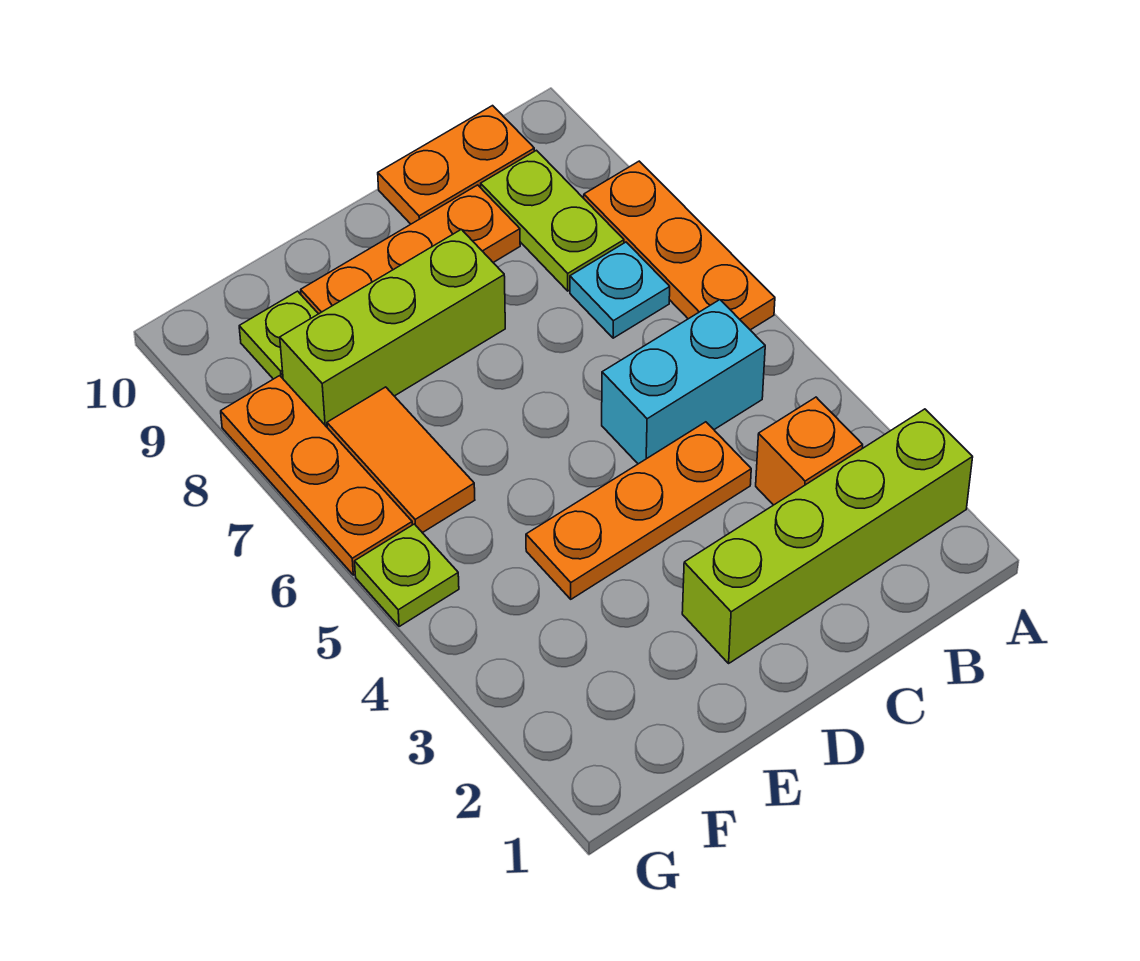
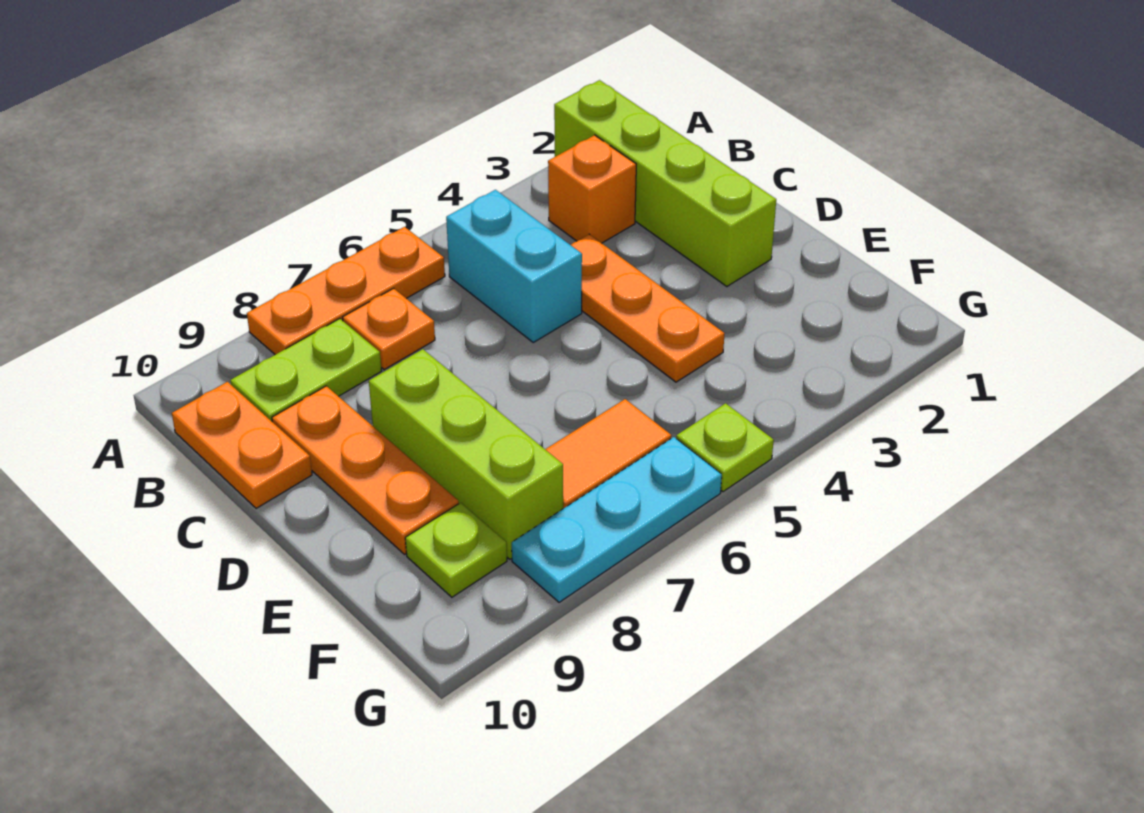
cyan plate B7 level 1 -> orange plate B7 level 1
orange plate G6:G8 level 1 -> cyan plate G6:G8 level 1

